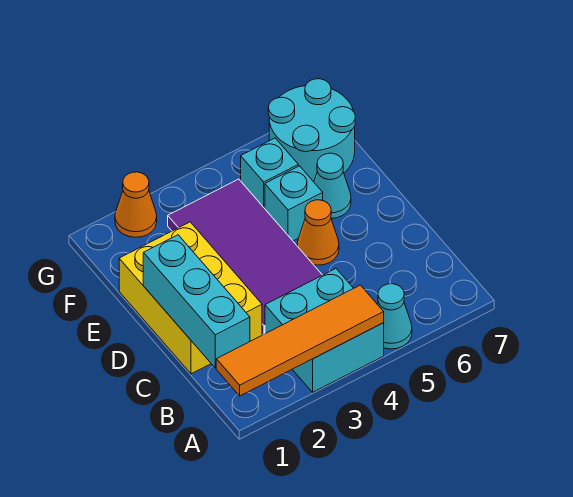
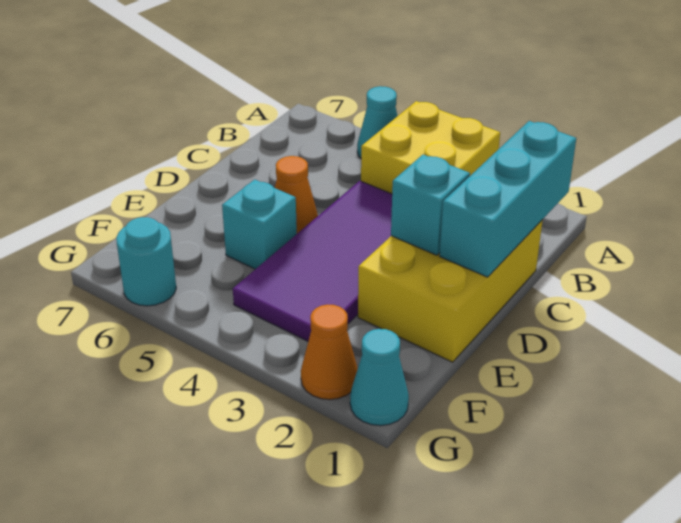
orange tile A1:A4 level 2 -> none
cyan brick A3:B4 level 1 -> yellow brick A3:B4 level 1
cyan cone E6 level 1 -> cyan cone G1 level 1
cyan brick F5 level 1 -> cyan brick D2 level 2
cyan round brick F6:G7 level 1 -> cyan round brick G6 level 1

